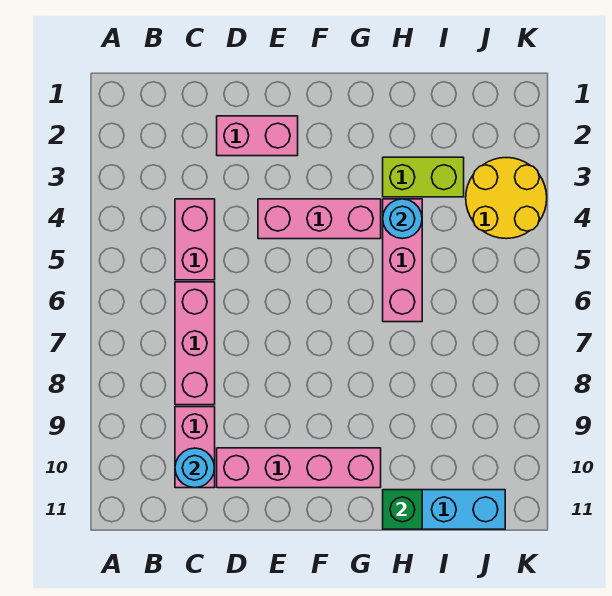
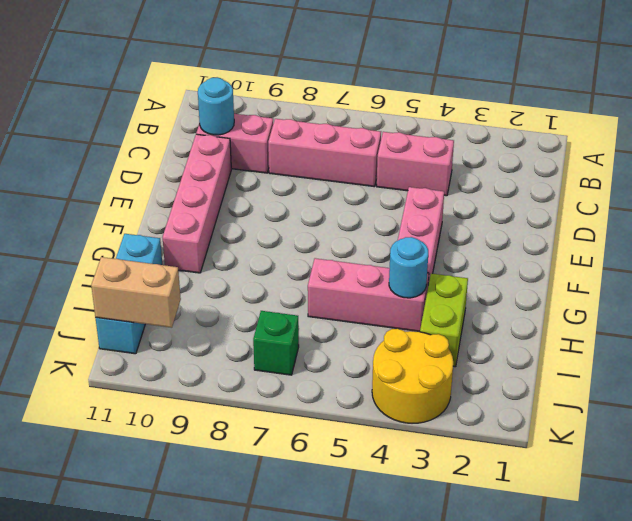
pink brick D2:E2 level 1 -> none
green brick H11 level 2 -> green brick J7 level 1
none -> tan brick J10:J11 level 2

